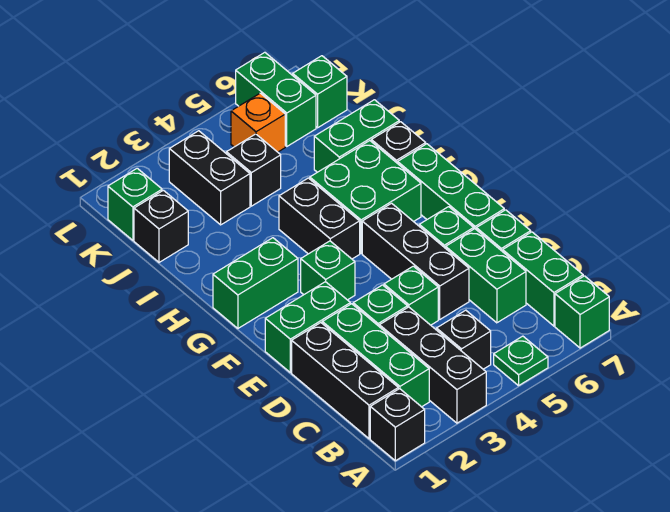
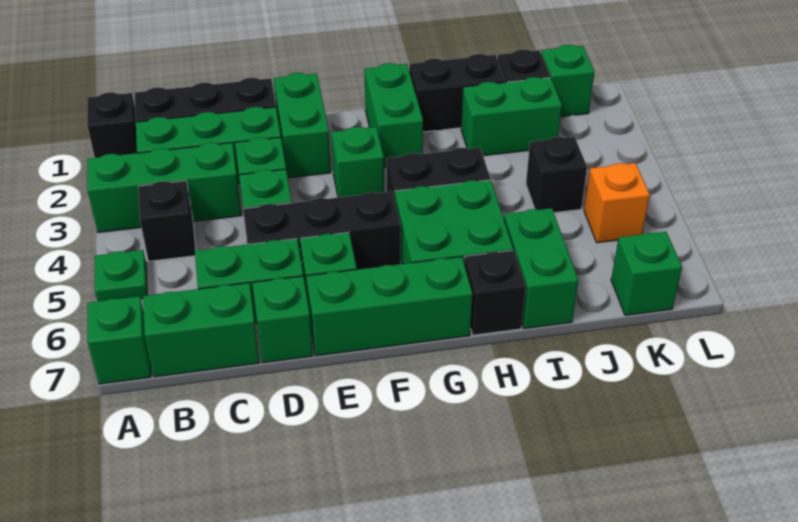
black brick A3:C3 level 1 -> green brick A3:C3 level 1
black brick J3:K3 level 1 -> black brick H1:I1 level 1
green brick K6:L6 level 1 -> green brick I2:J2 level 1

